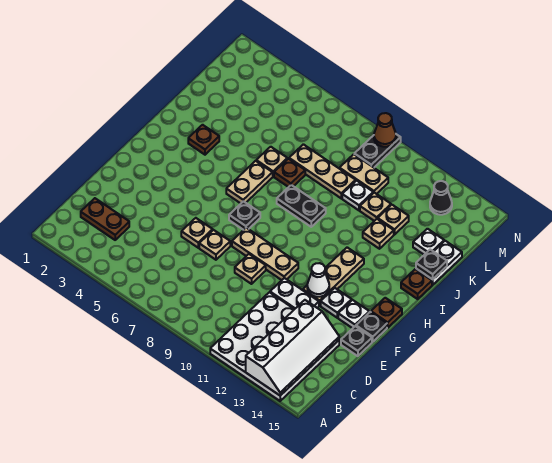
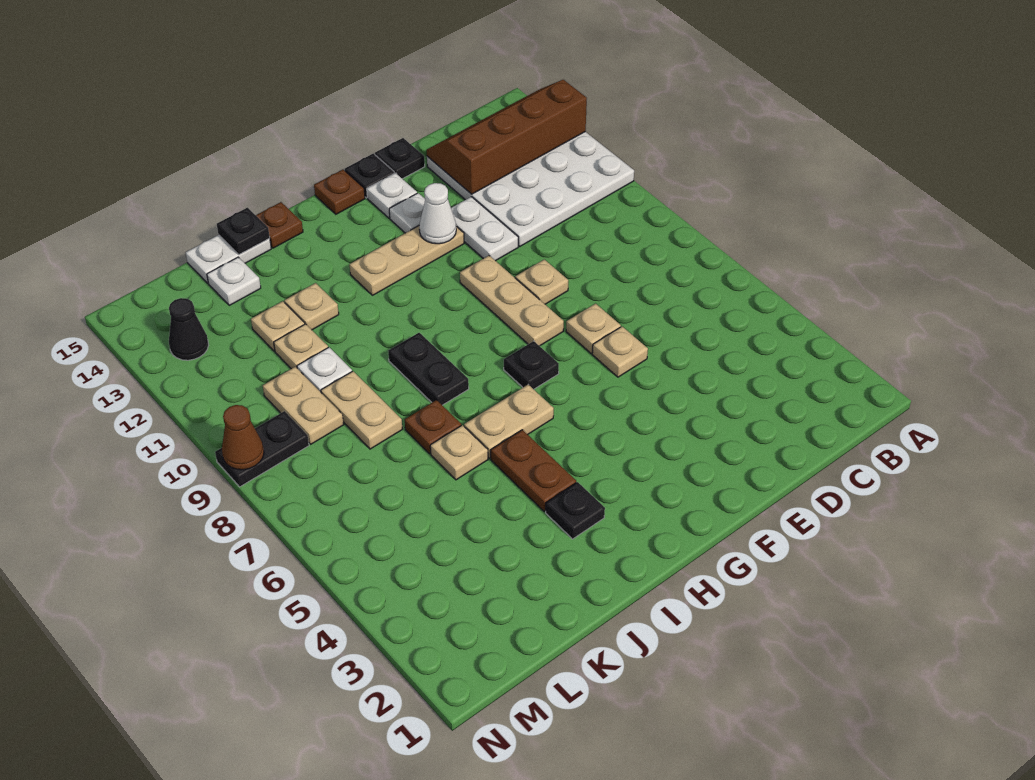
white slope A13:D14 level 2 top 13 -> brown slope A13:D14 level 2 top 13
brown plate C2:C3 level 1 -> brown plate I4:I5 level 1
brown plate I3 level 1 -> black plate I3 level 1
tan plate K7:K9 level 1 -> tan plate K8:K9 level 1

